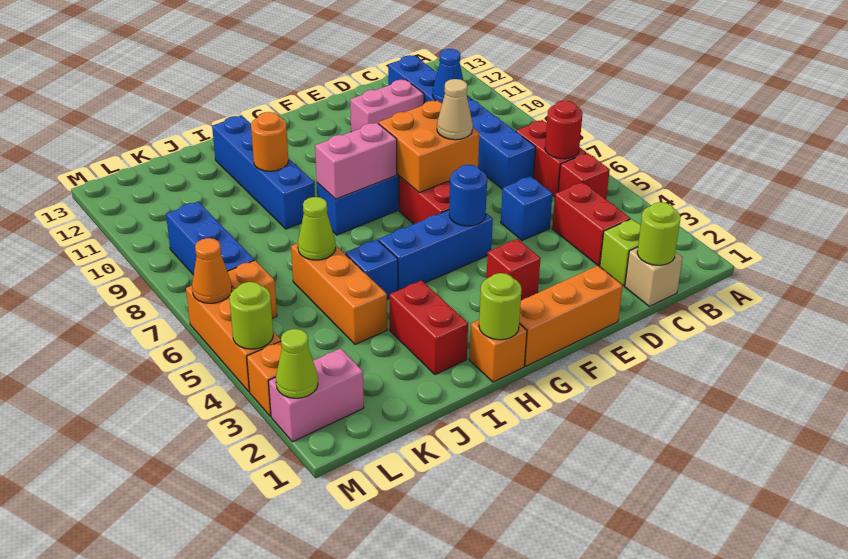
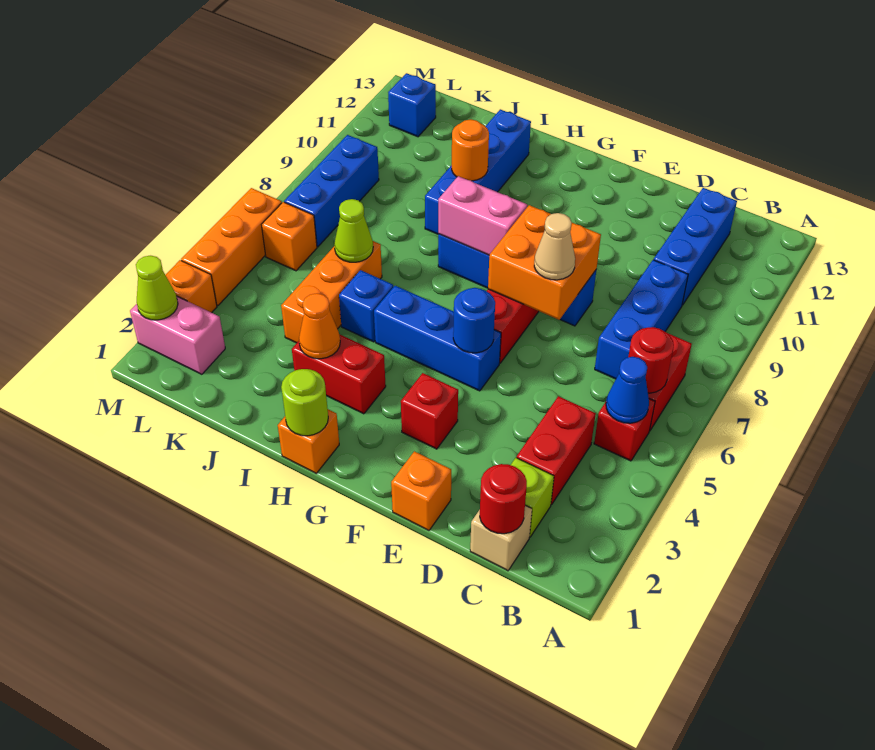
lime round brick C1 level 2 -> red round brick C1 level 2
blue cone C10 level 2 -> blue cone B5 level 2
blue brick D5 level 1 -> blue brick L12 level 1
pink brick D11:E11 level 1 -> none
orange brick E1:G1 level 1 -> orange brick E1 level 1
red brick I2:I3 level 1 -> red brick H3:I3 level 1
lime round brick M4 level 2 -> none
orange cone M6 level 2 -> orange cone I3 level 2

